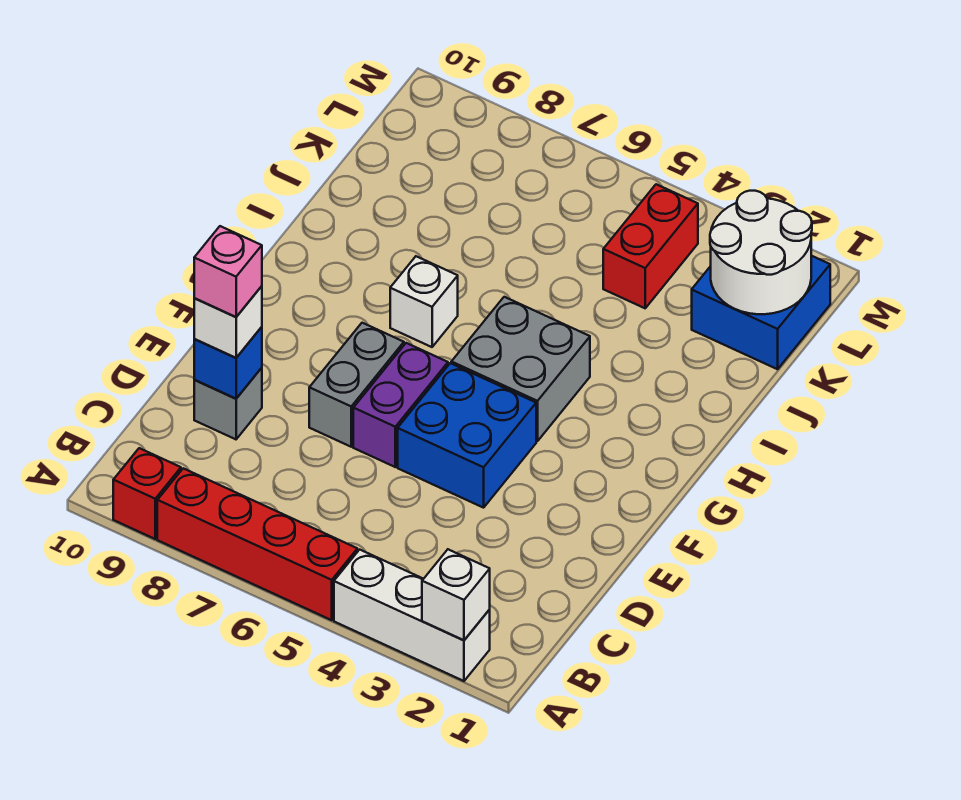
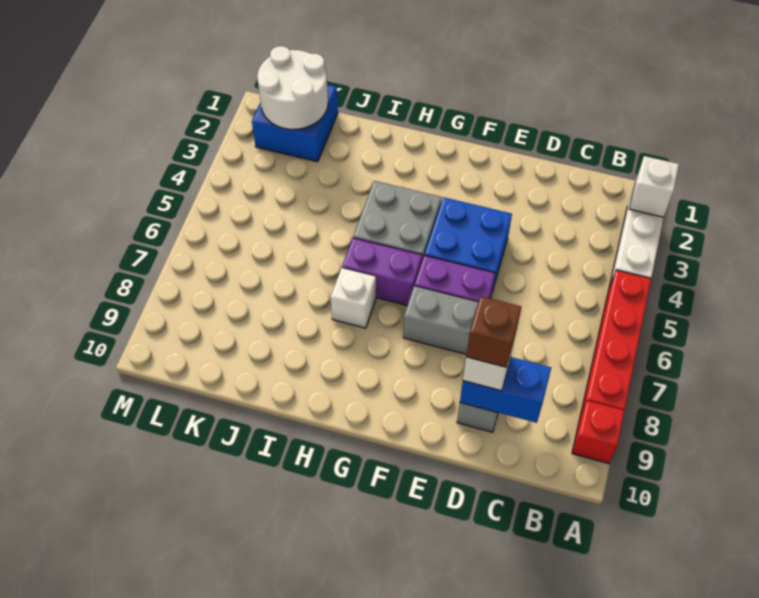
blue brick D9 level 2 -> blue brick C9:D9 level 2
pink brick D9 level 4 -> brown brick D9 level 4
none -> purple brick G6:H6 level 1
red brick K4:L4 level 1 -> none

